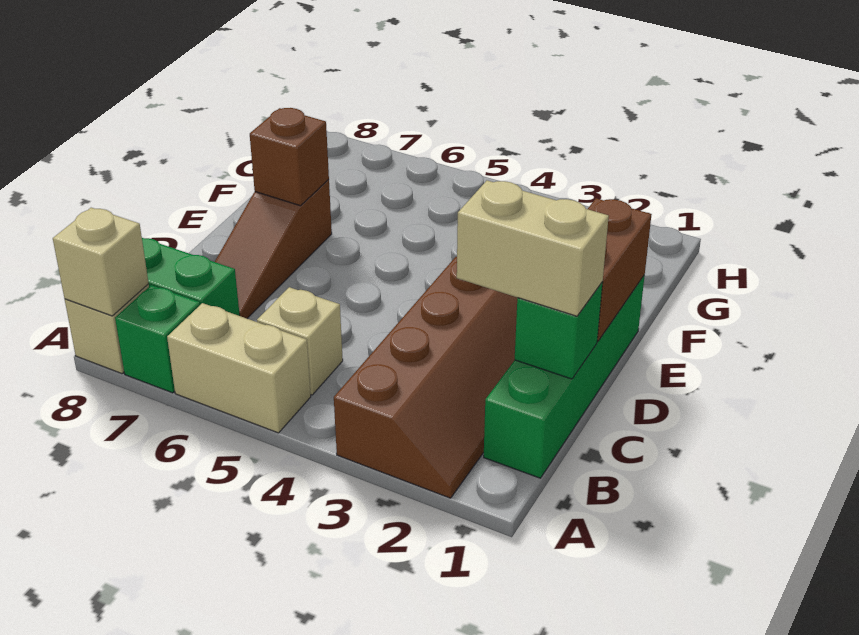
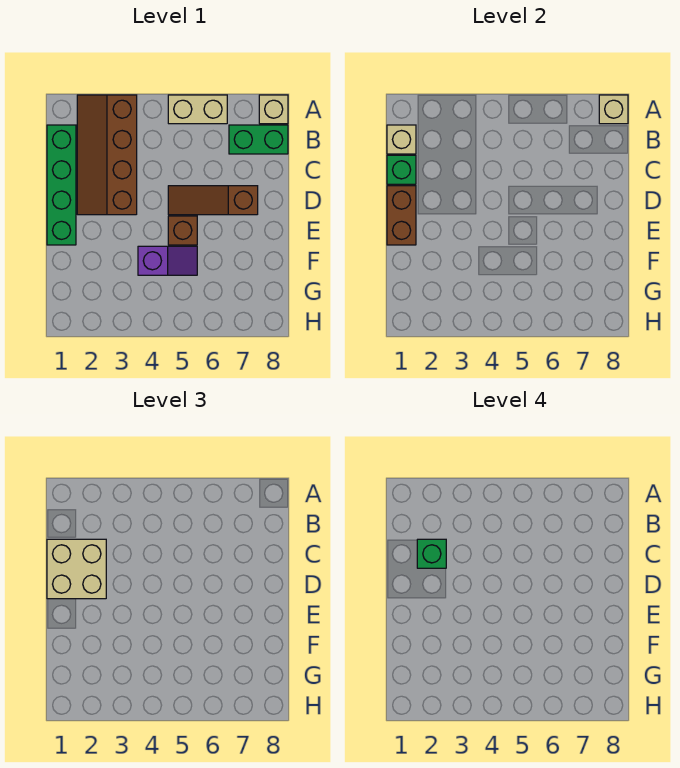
green brick A7 level 1 -> green brick C2 level 4
tan brick B5 level 1 -> tan brick B1 level 2
tan brick C1:C2 level 3 -> tan brick C1:D2 level 3
brown slope C7:E7 level 1 top E -> brown slope D5:D7 level 1 top 7
brown brick E7 level 2 -> brown brick E5 level 1
none -> purple slope F4:F5 level 1 top 4

